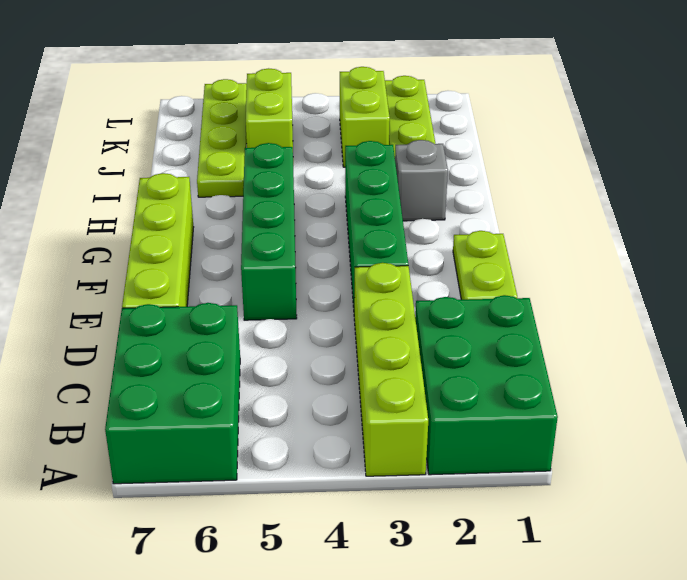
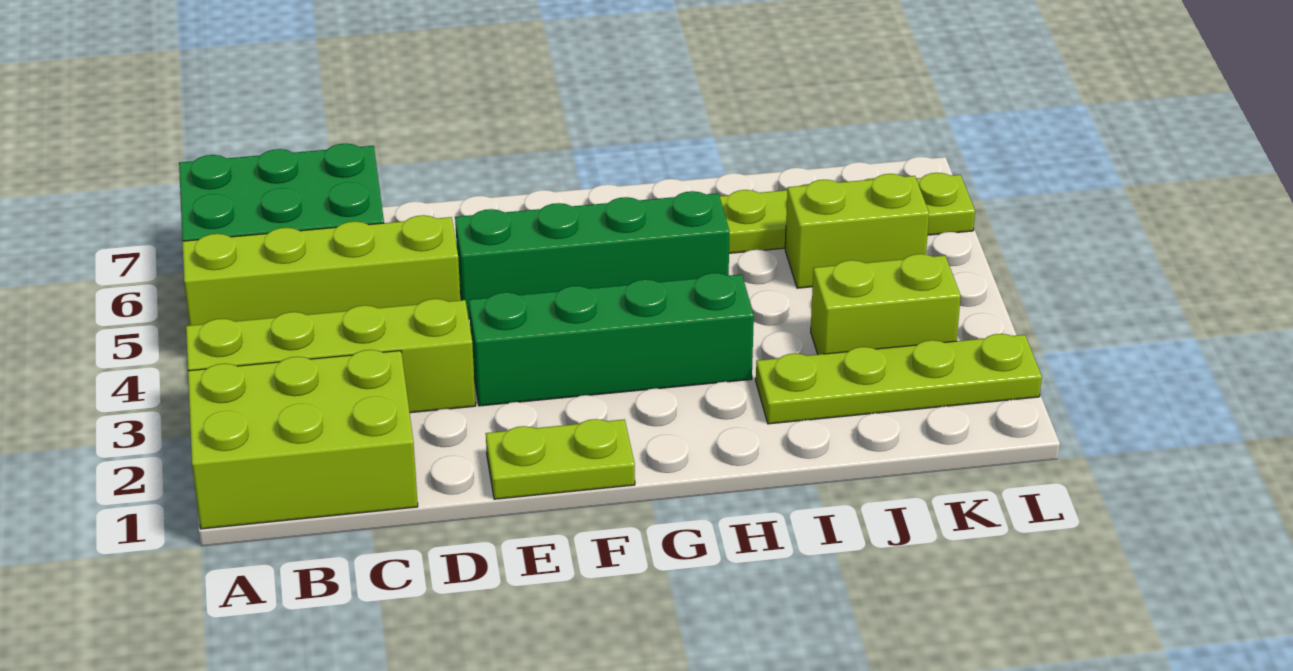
green brick A1:C2 level 1 -> lime brick A1:C2 level 1
lime brick D7:G7 level 1 -> lime brick A5:D5 level 1
grey brick H2 level 1 -> none

